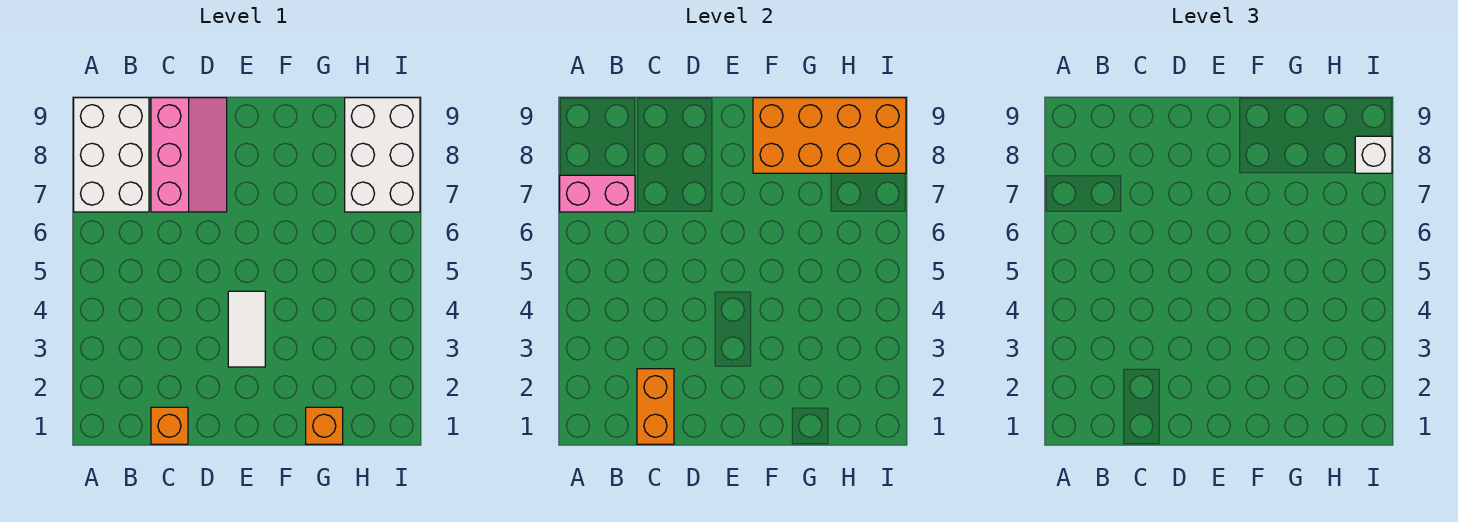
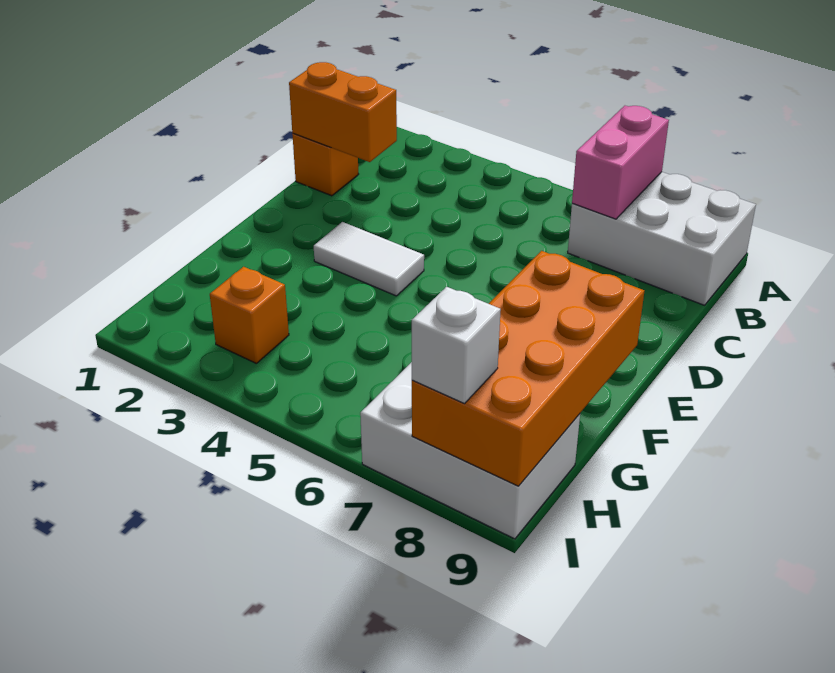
pink slope C7:D9 level 1 top C -> none
orange brick G1 level 1 -> orange brick H3 level 1

